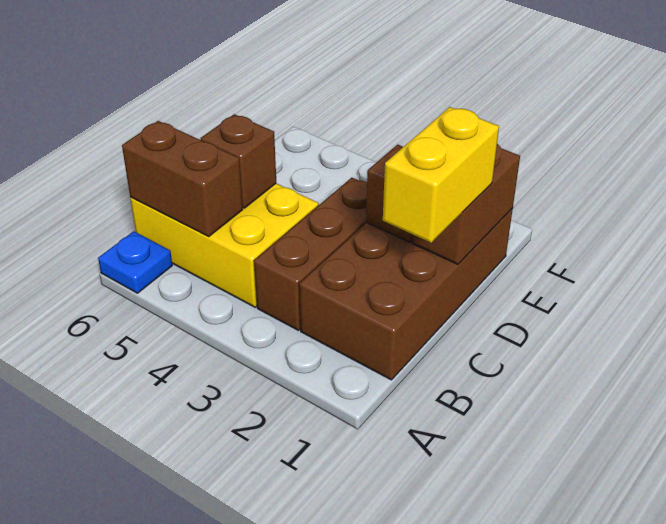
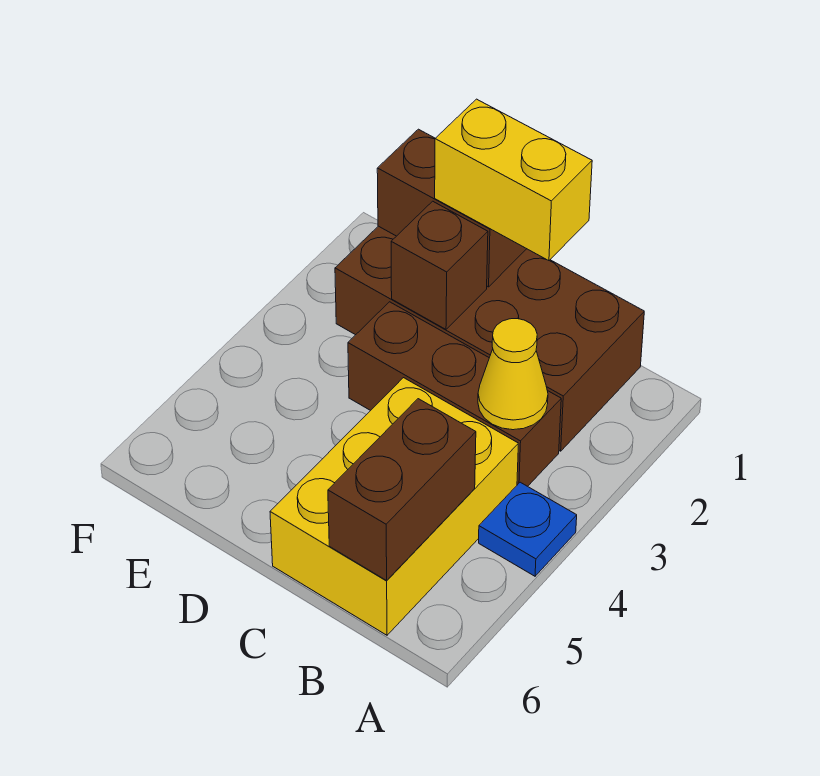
blue plate A6 level 1 -> blue plate A4 level 1
none -> yellow cone B3 level 2
brown brick C5 level 2 -> none

